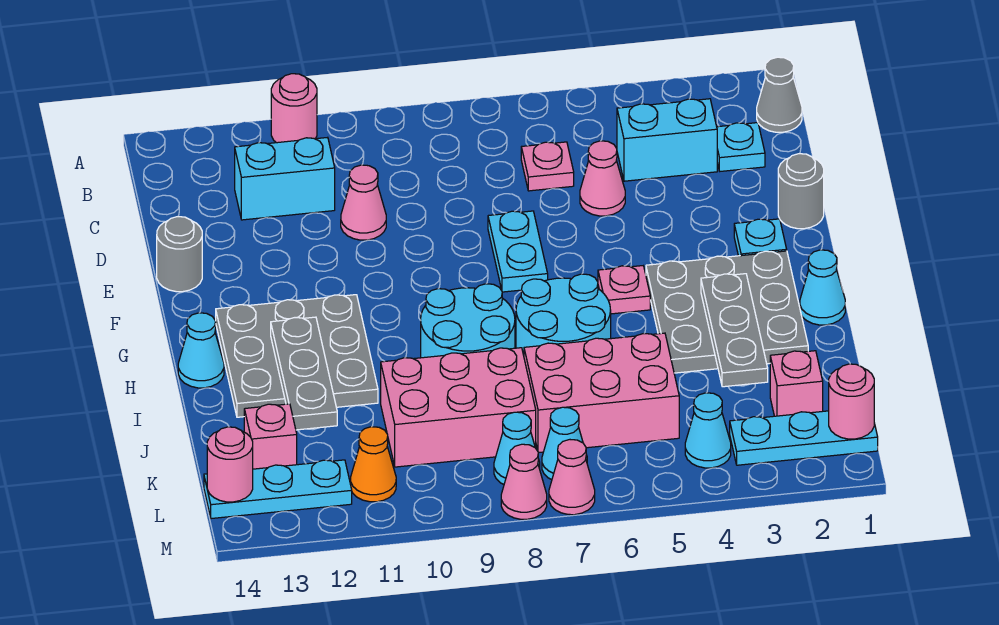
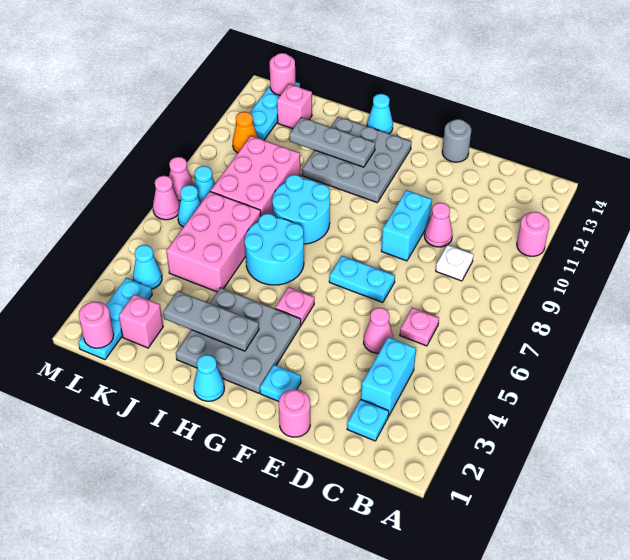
grey cone B1 level 1 -> none
none -> white plate C9 level 1
cyan brick C11:C12 level 1 -> cyan brick E9:E10 level 1
grey round brick E1 level 1 -> pink round brick E1 level 1

